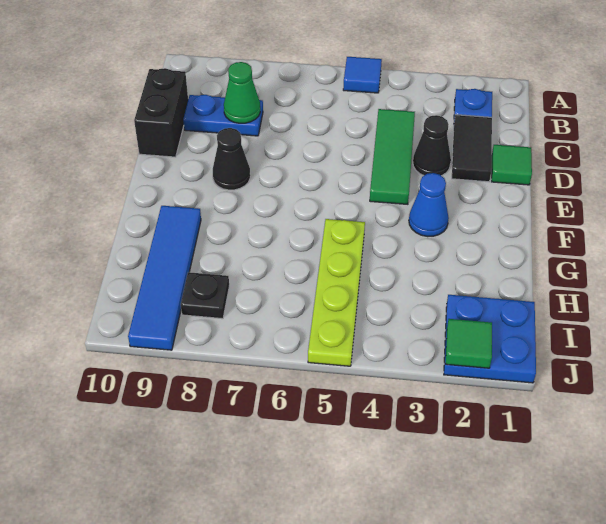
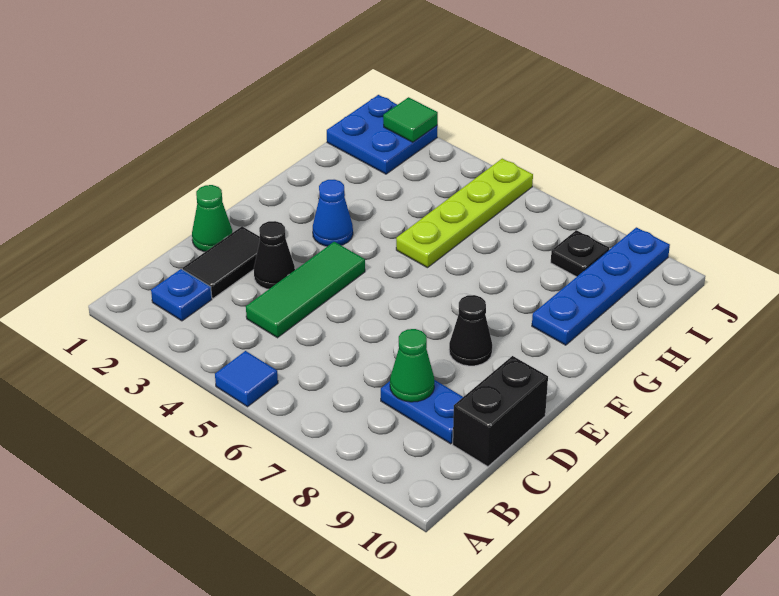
green tile D1 level 1 -> green cone D1 level 1
blue tile G9:J9 level 1 -> blue plate G9:J9 level 1

